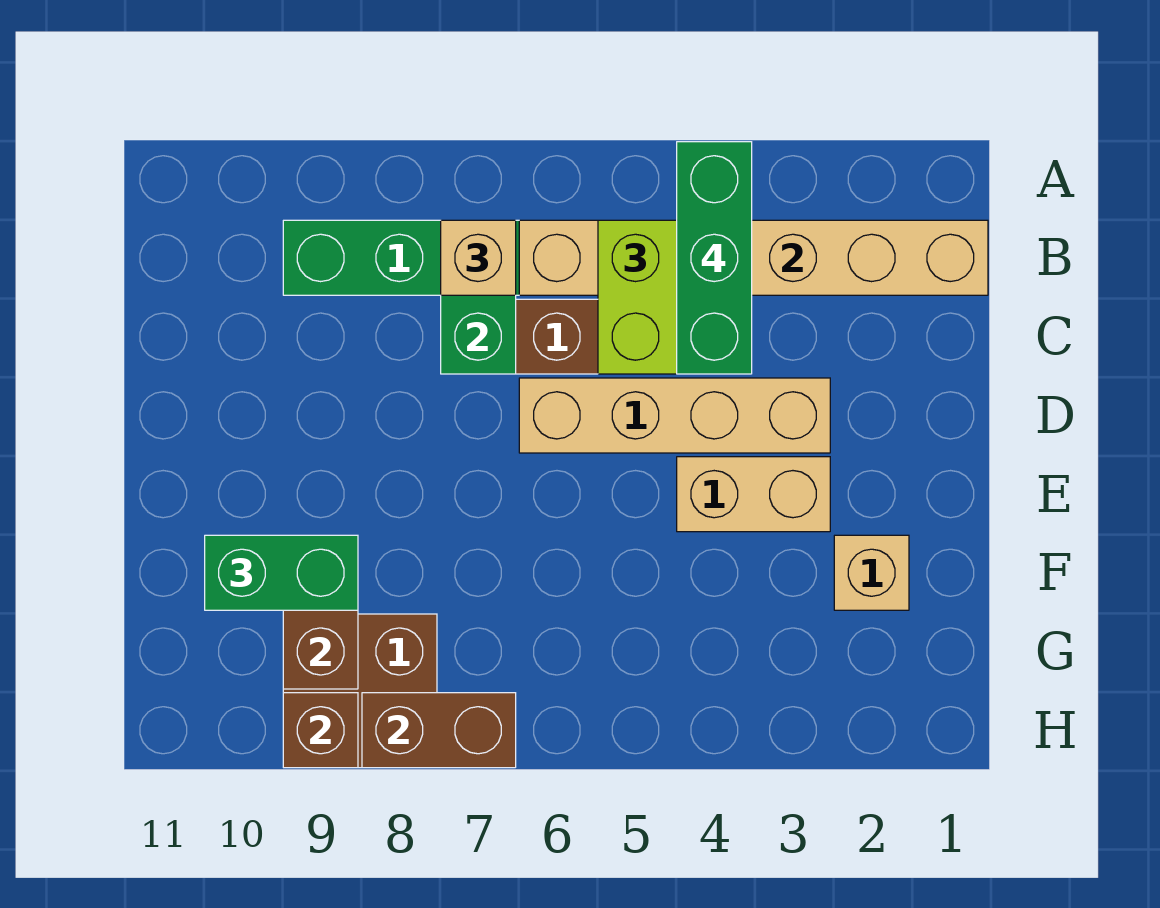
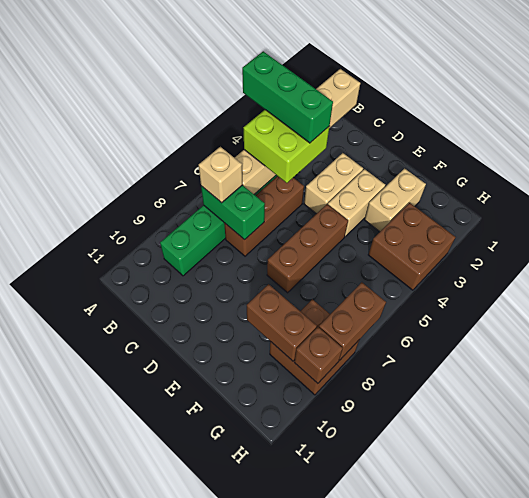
tan brick D3:D6 level 1 -> tan brick D3:D4 level 1
none -> brown brick E5:E7 level 1
tan brick F2 level 1 -> tan brick F2:F3 level 1
green brick F9:F10 level 3 -> none
none -> brown brick G3:H4 level 1

